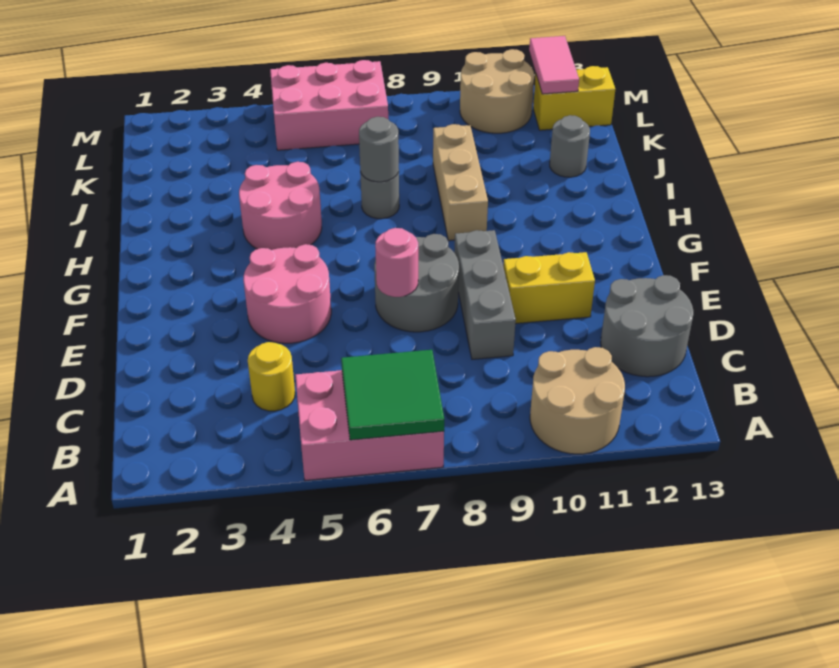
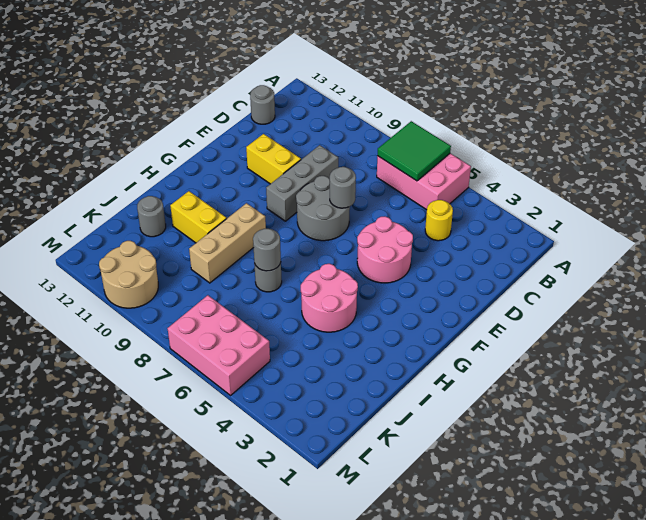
tan round brick A10:B11 level 1 -> none
grey round brick C12:D13 level 1 -> grey round brick C13 level 1
pink round brick E7 level 2 -> grey round brick E7 level 2
yellow brick L12:L13 level 1 -> yellow brick I10:I11 level 1
pink tile L12:M12 level 2 -> none

